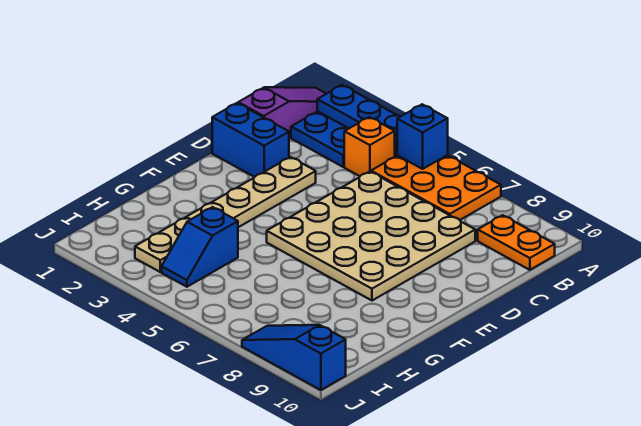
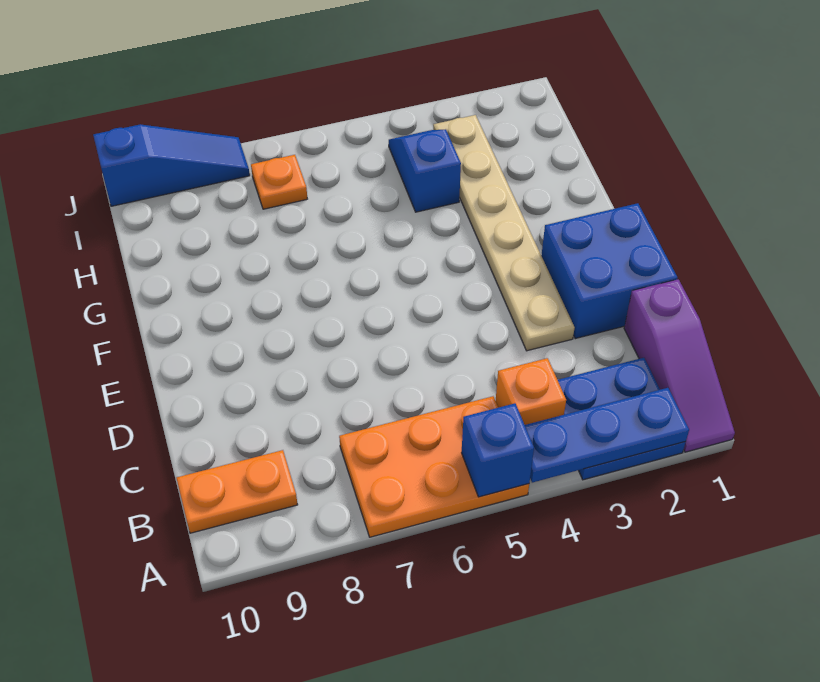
tan plate C5:F8 level 1 -> none
blue brick D1:D2 level 1 -> blue brick D1:E2 level 1
none -> orange plate I7 level 1

